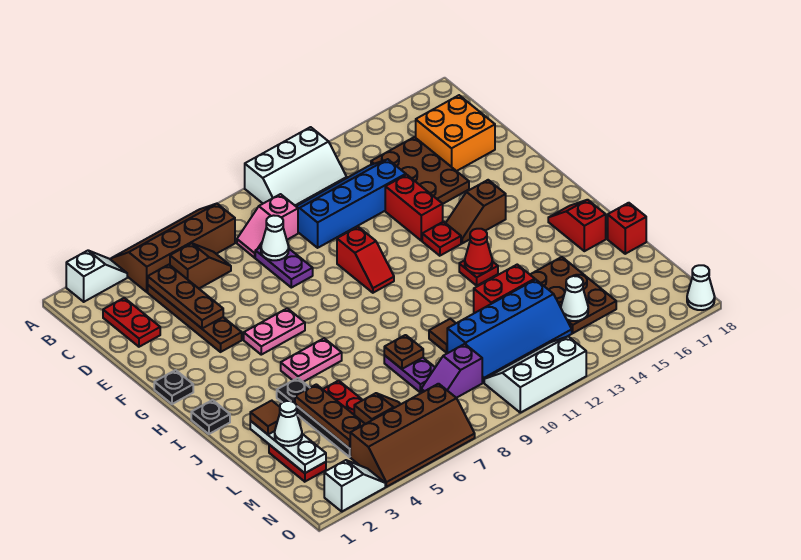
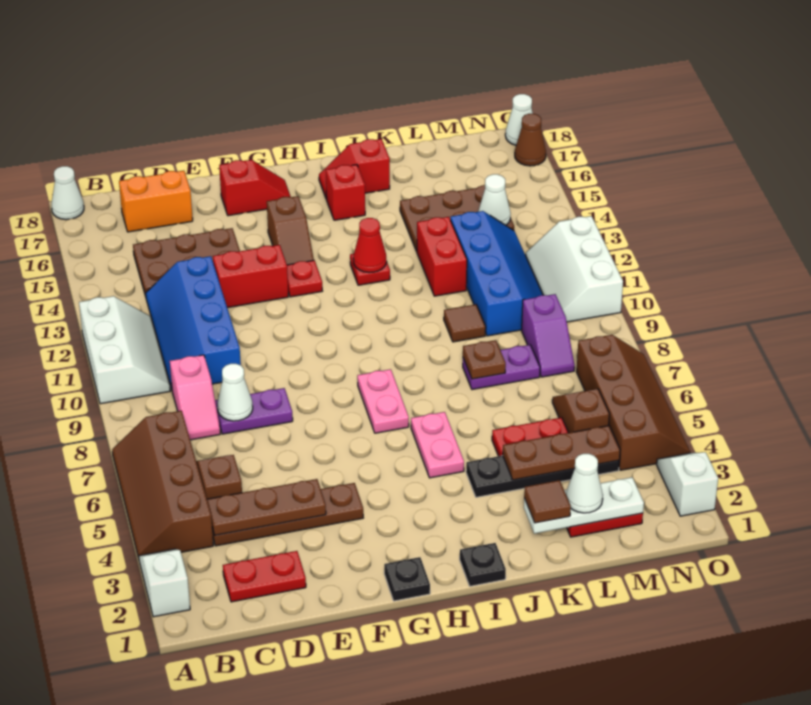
none -> white cone A18 level 1
orange brick C16:D17 level 1 -> orange brick C17:D17 level 1
red slope F10:G10 level 1 top F -> red slope F17:G17 level 1 top F
pink plate G5:G6 level 1 -> pink plate H7:H8 level 1
red brick K18 level 1 -> red brick I16 level 1
none -> brown cone O17 level 1

